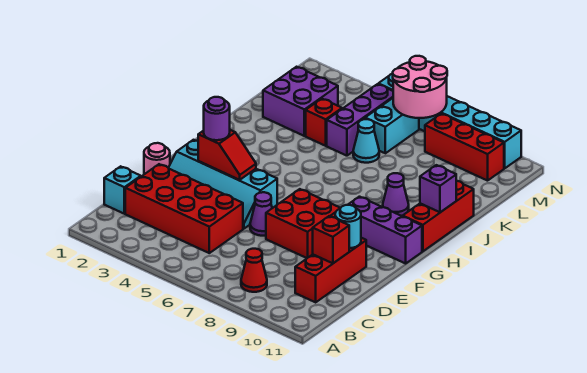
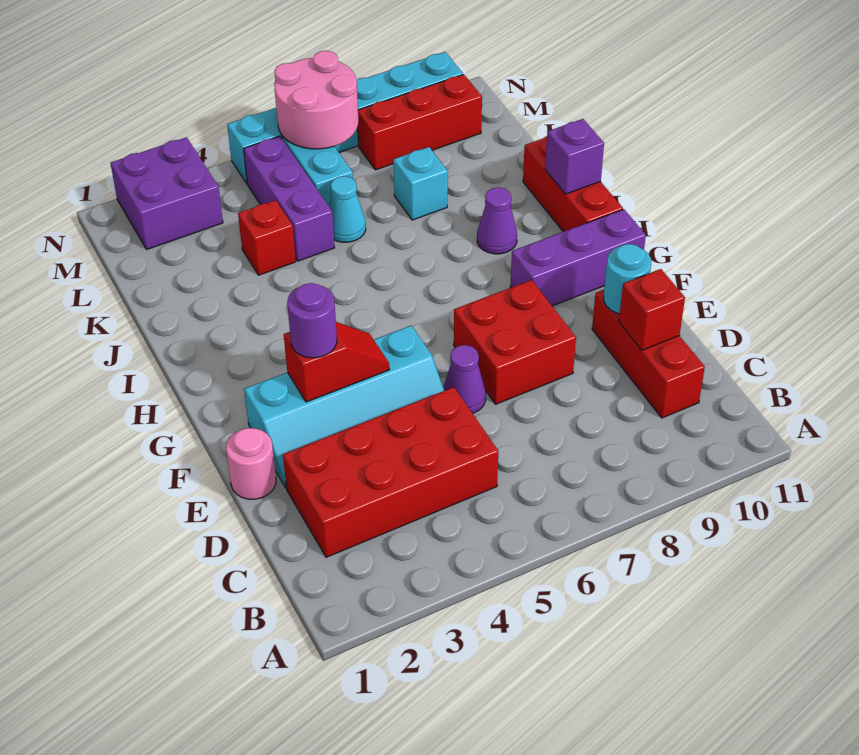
red cone B8 level 1 -> none
cyan brick C1 level 1 -> cyan brick K8 level 1
purple brick K2:L3 level 1 -> purple brick M2:N3 level 1

